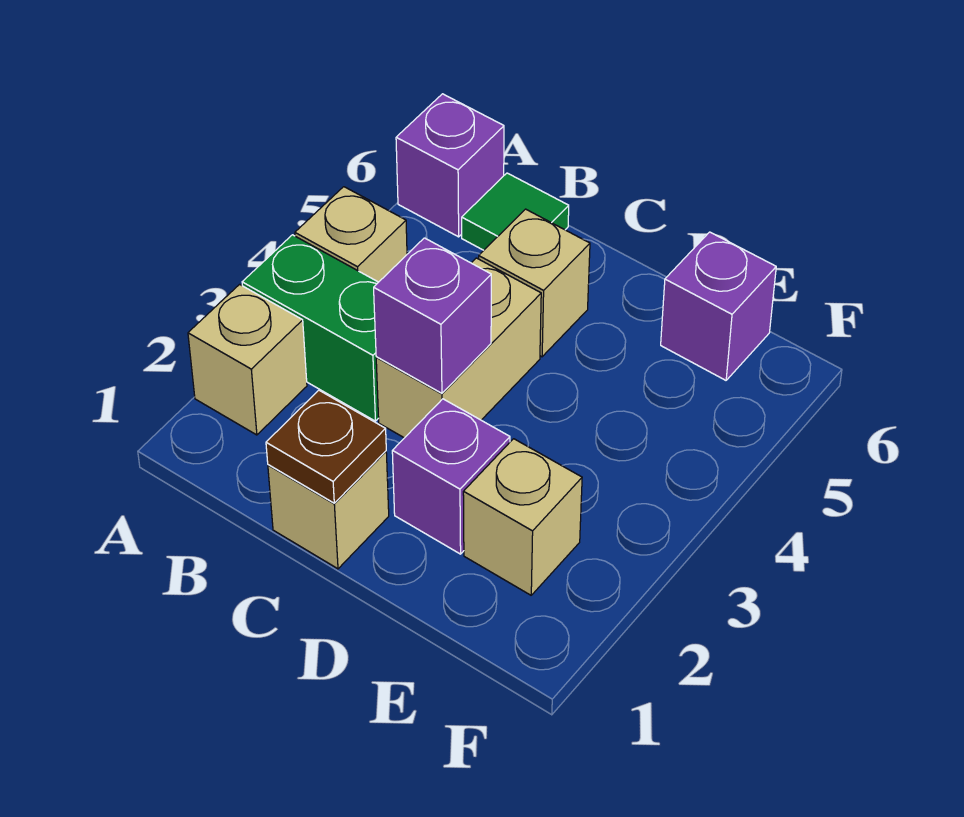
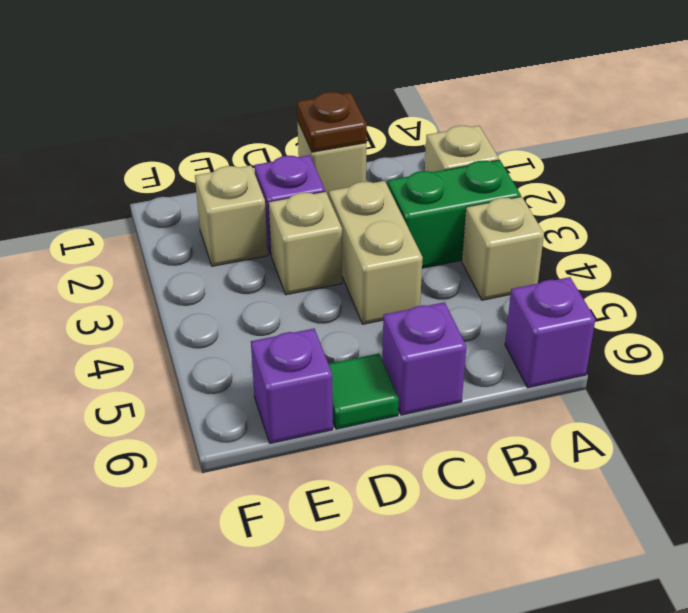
green tile B6 level 1 -> green tile D6 level 1
purple brick C3 level 2 -> purple brick C6 level 1
tan brick C5 level 1 -> tan brick D3 level 1

